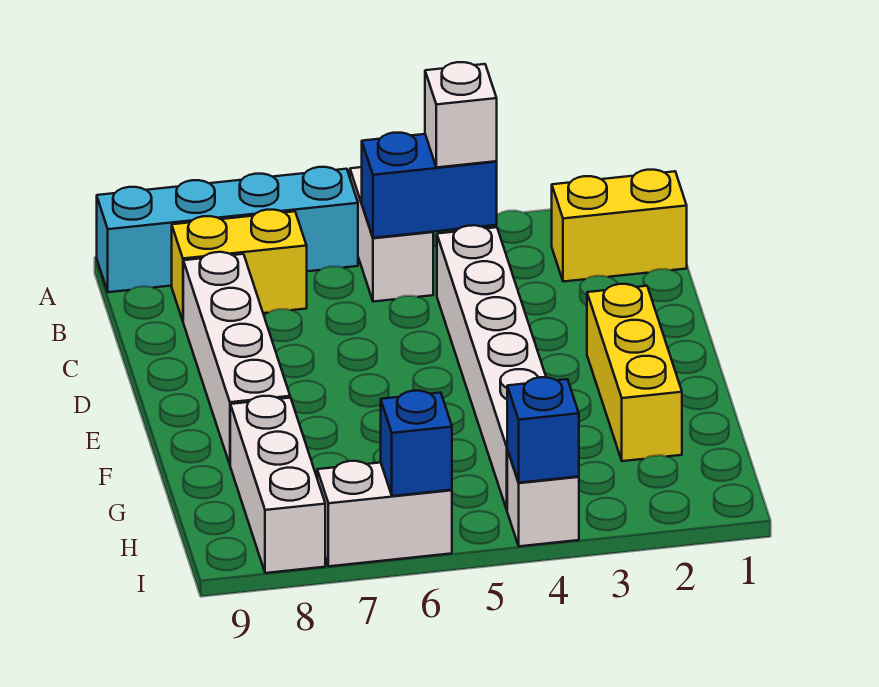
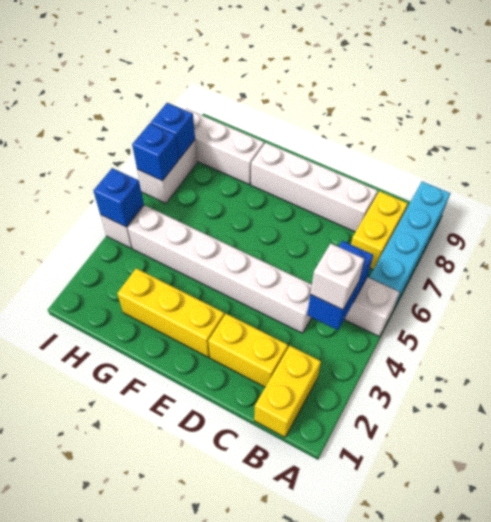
none -> yellow brick C2:D2 level 1
none -> blue brick I7 level 2

